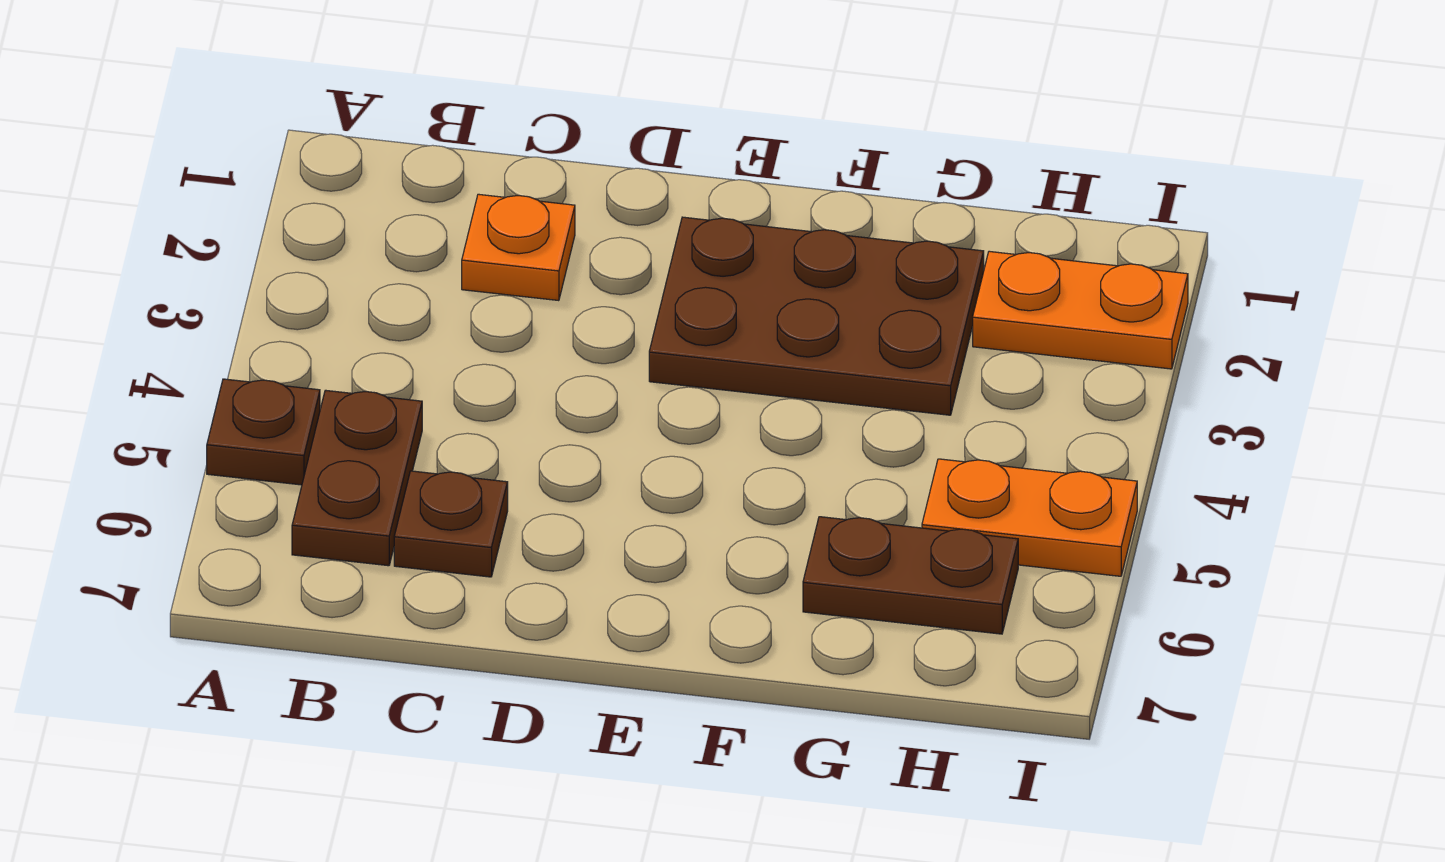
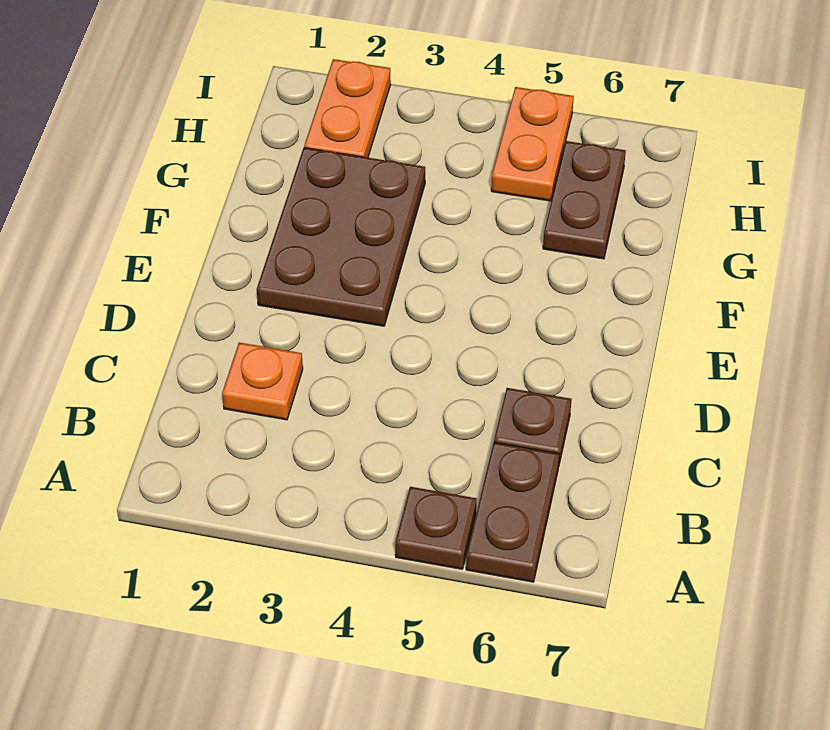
brown plate B5:B6 level 1 -> brown plate A6:B6 level 1

